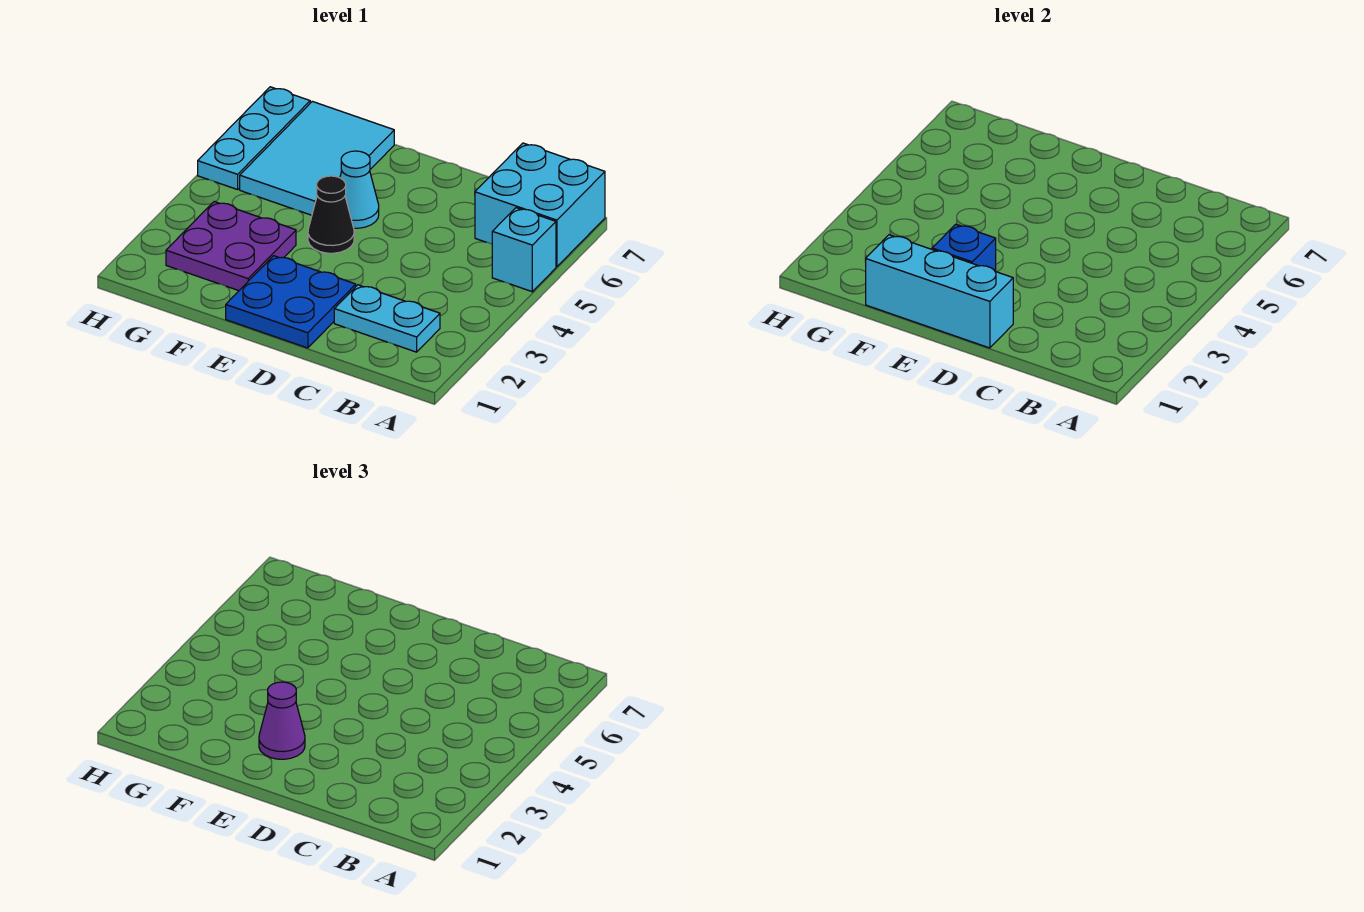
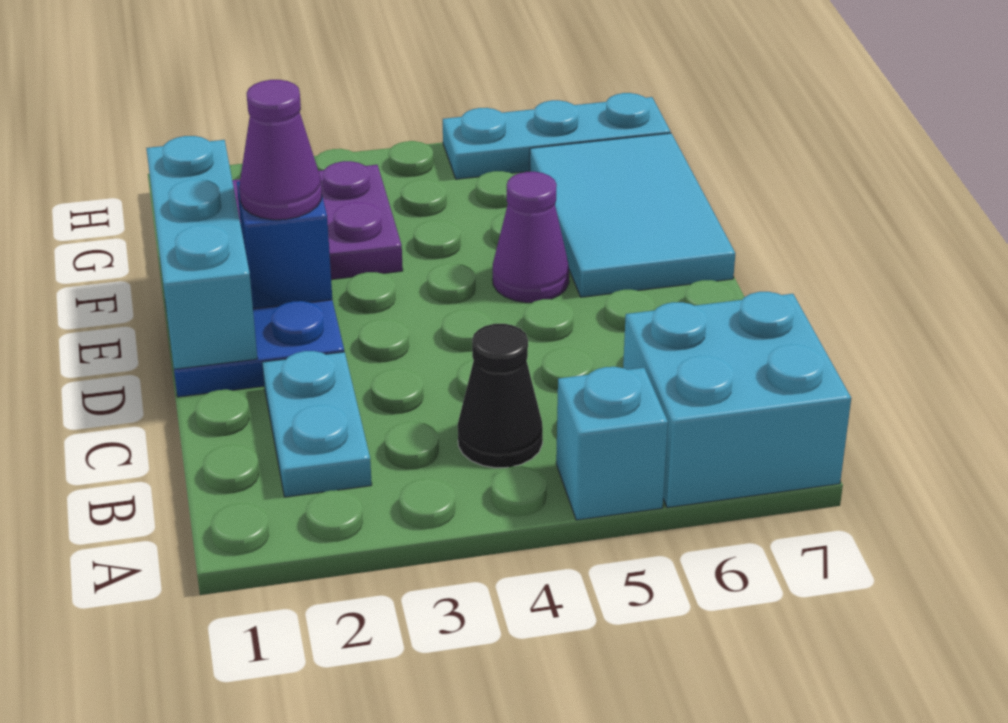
black cone E4 level 1 -> black cone B4 level 1
cyan cone E5 level 1 -> purple cone E5 level 1
cyan tile F5:G7 level 1 -> cyan tile E6:G7 level 1

